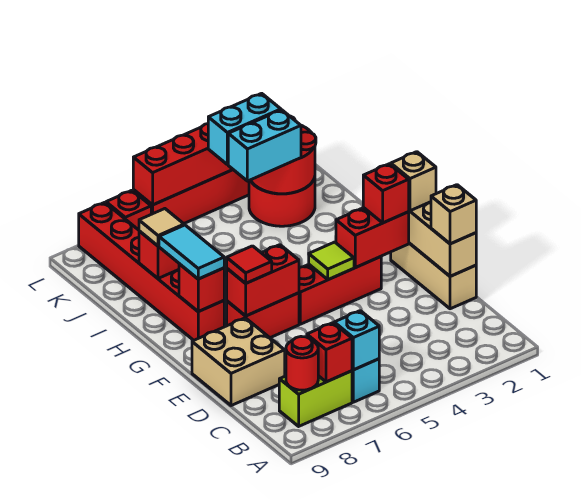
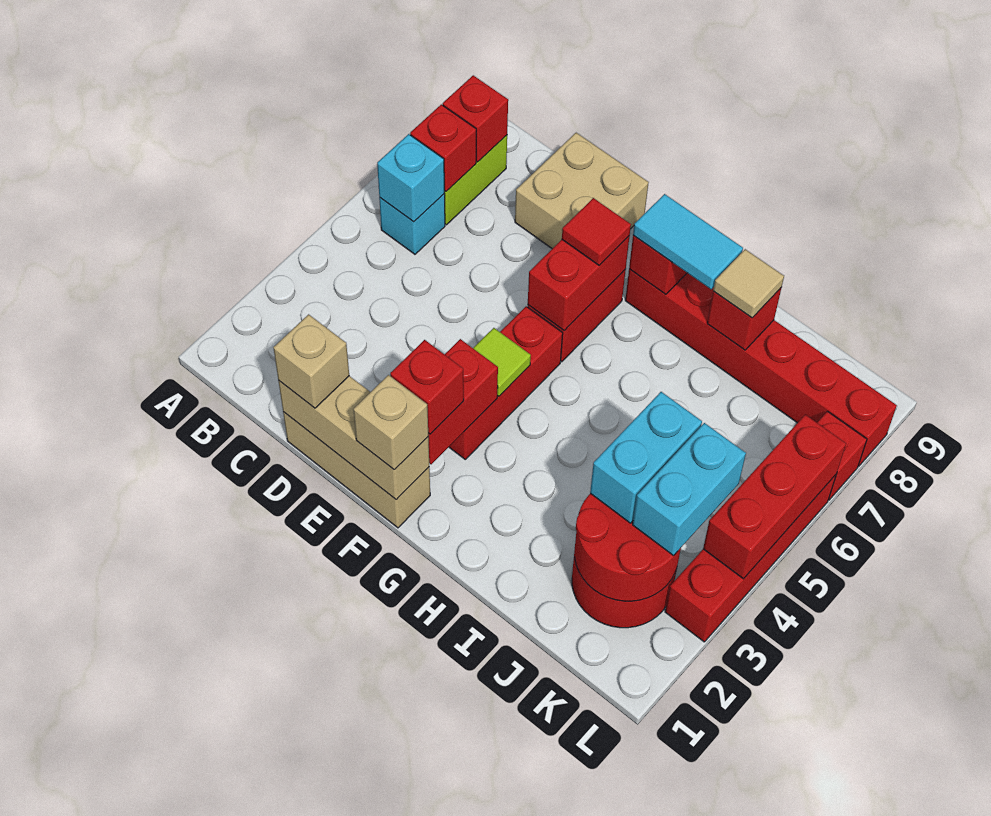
red round brick B8 level 2 -> red brick B8 level 2

